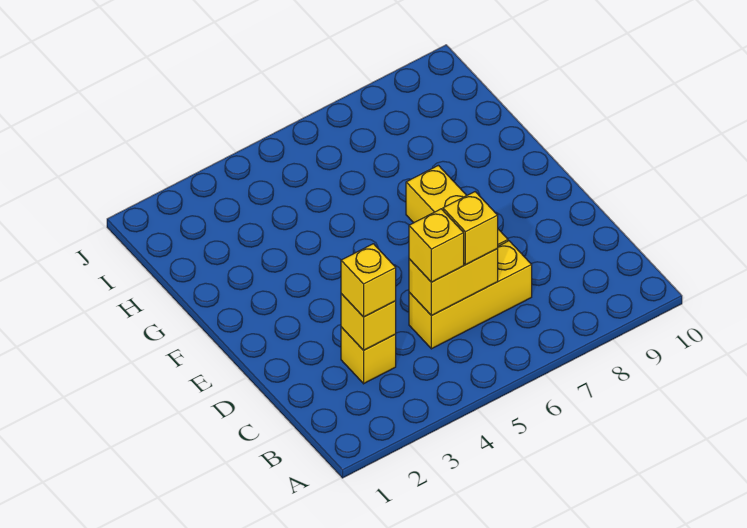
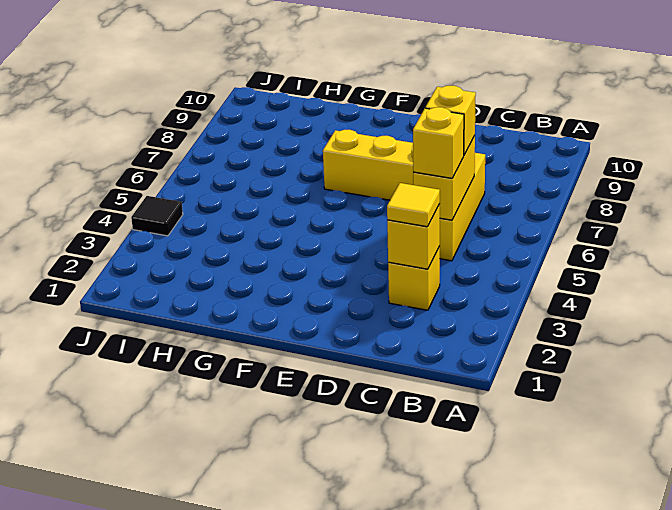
yellow brick C3 level 3 -> yellow tile C3 level 3
none -> black tile J4 level 1

